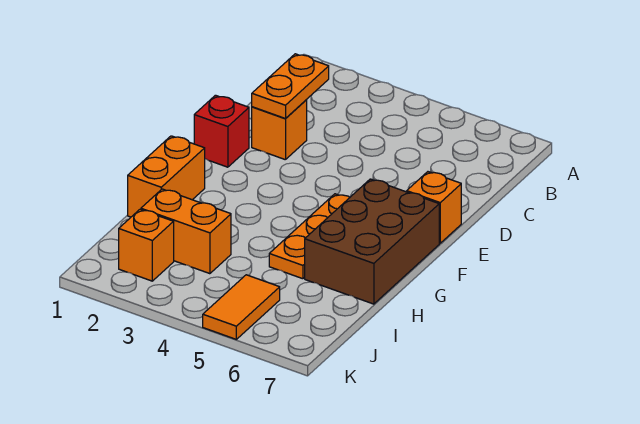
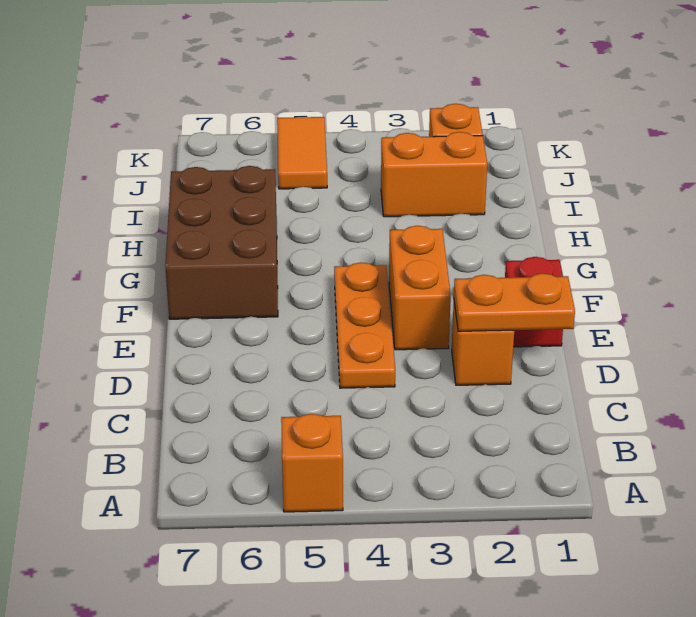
orange plate C2:D2 level 2 -> orange plate D1:D2 level 2
orange brick E7 level 1 -> orange brick A5 level 1
orange plate F5:H5 level 1 -> orange plate D4:F4 level 1
orange brick G1:H1 level 1 -> orange brick E3:F3 level 1

